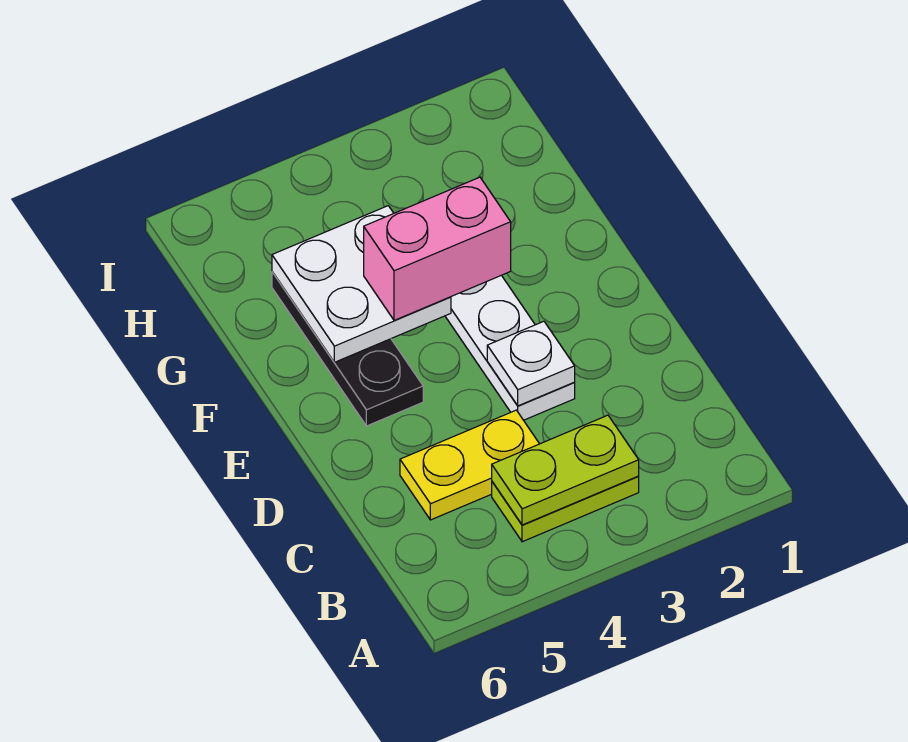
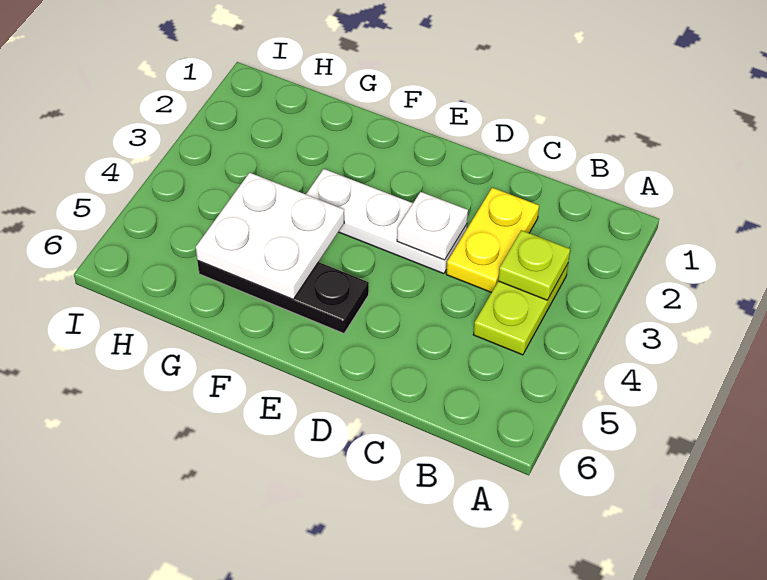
lime plate B3:B4 level 2 -> lime plate B3 level 2
yellow plate C4:C5 level 1 -> yellow plate C2:C3 level 1
pink brick F3:F4 level 3 -> none

